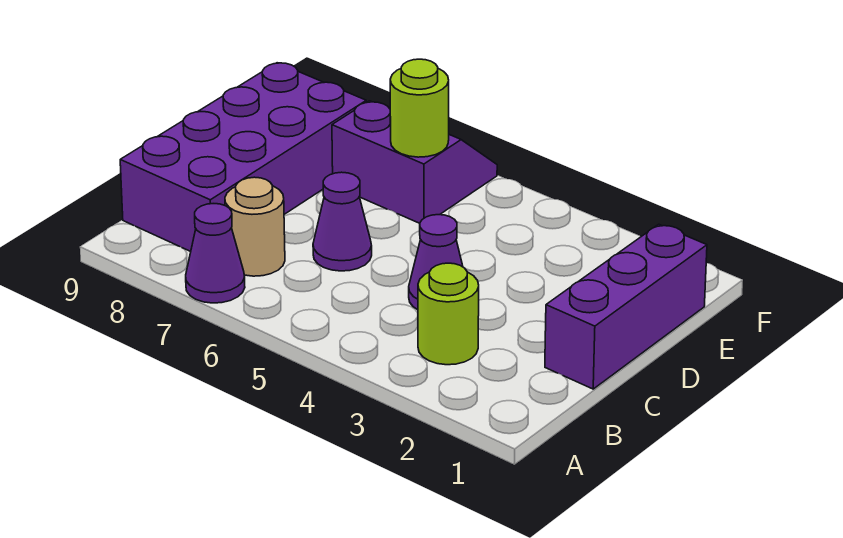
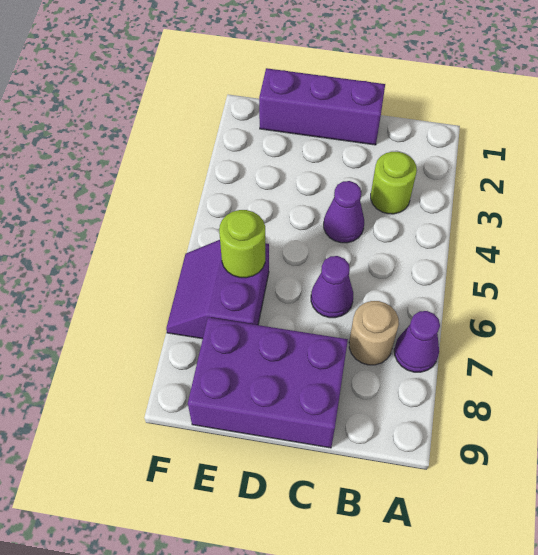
purple brick B8:E9 level 1 -> purple brick C8:E9 level 1

